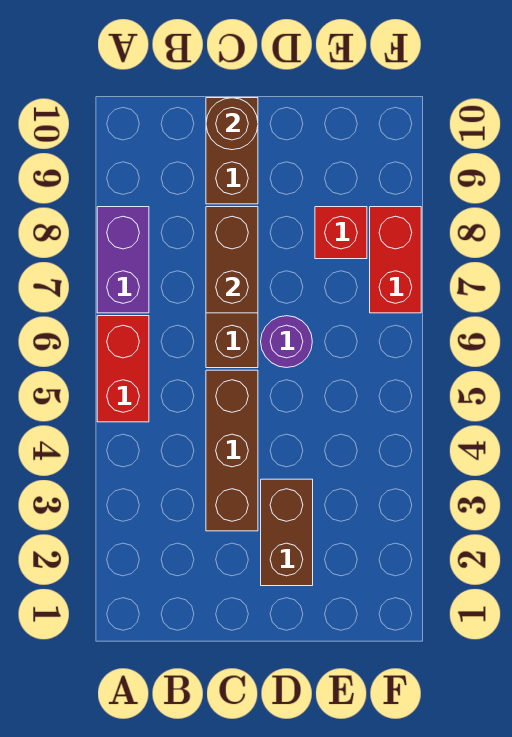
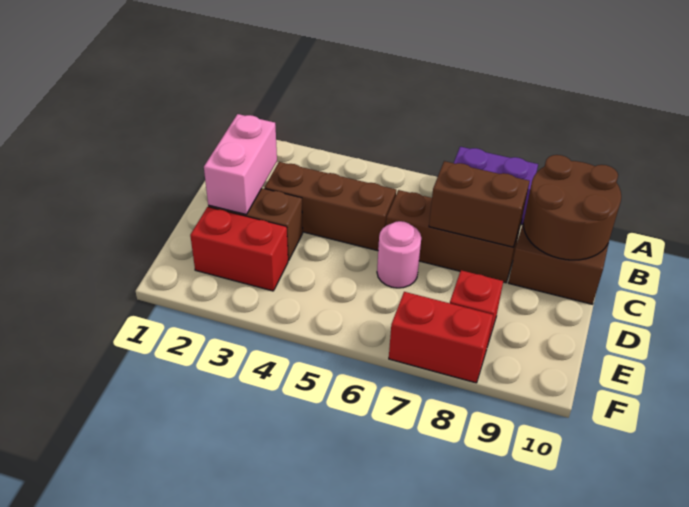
red brick A5:A6 level 1 -> red brick E2:E3 level 1
none -> pink brick C2:D2 level 2
brown round brick C10 level 2 -> brown round brick B9:C10 level 2
purple round brick D6 level 1 -> pink round brick D6 level 1

